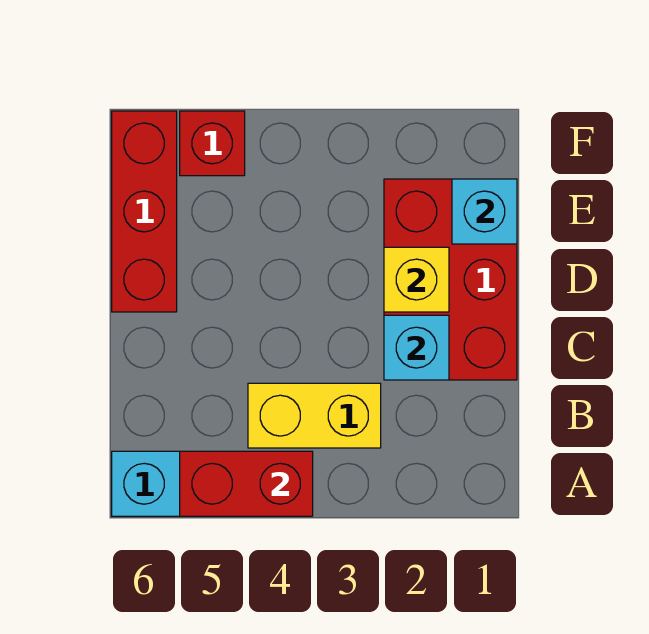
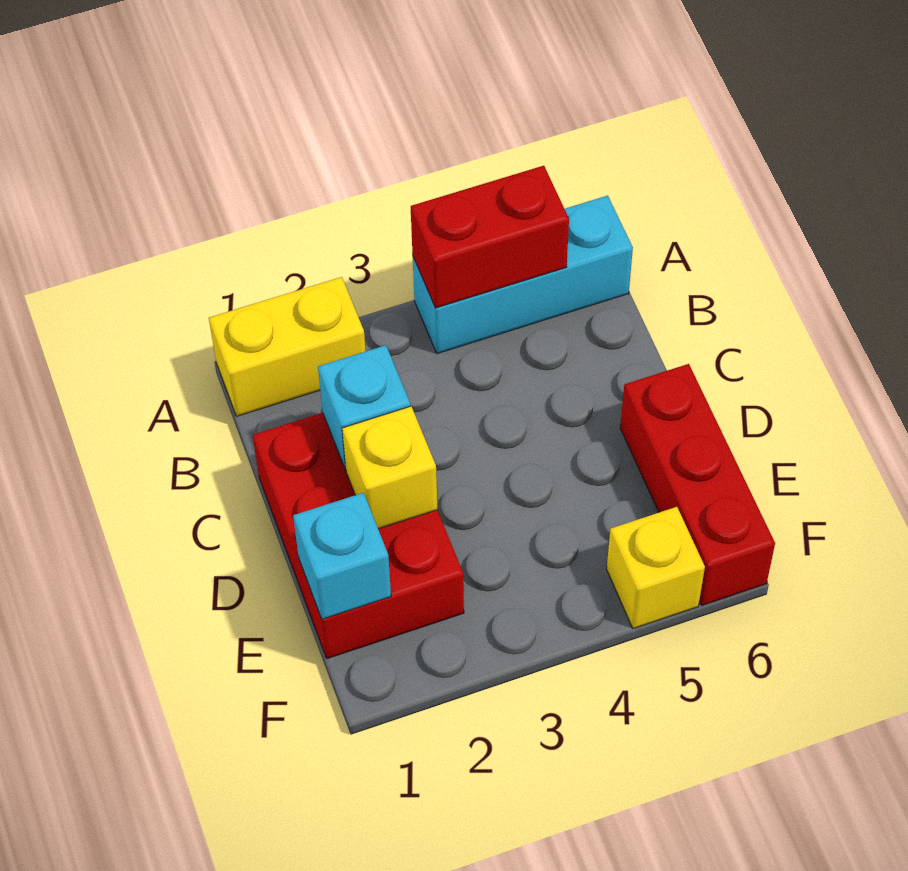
yellow brick B3:B4 level 1 -> yellow brick A1:A2 level 1
red brick F5 level 1 -> yellow brick F5 level 1

